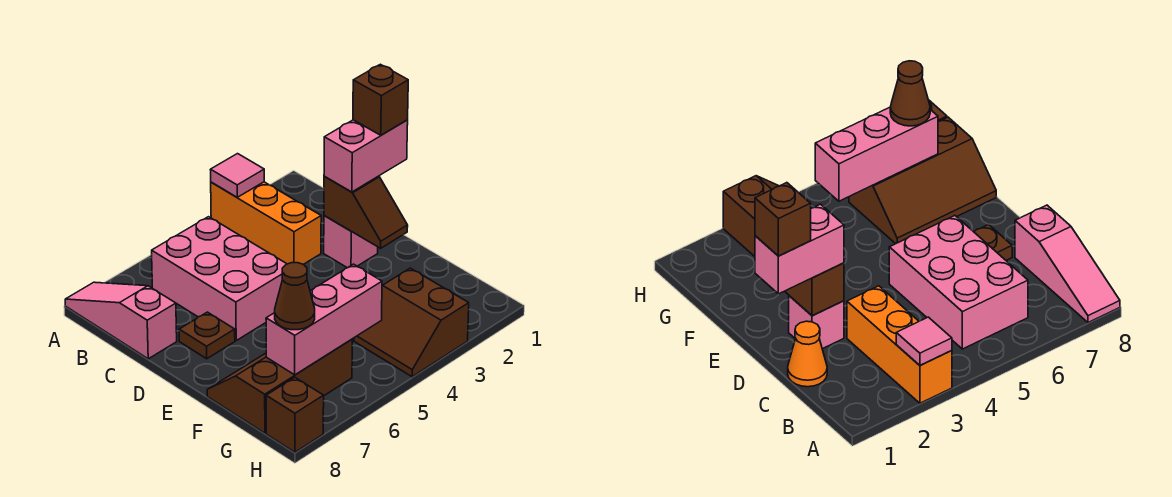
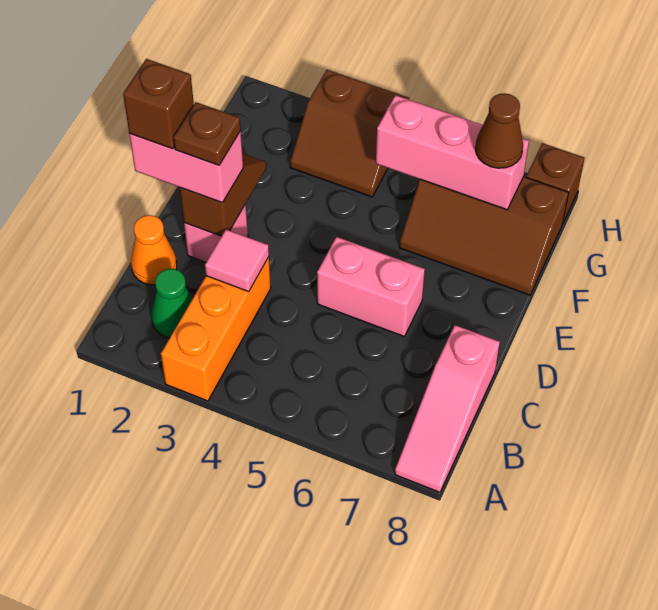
pink tile A3 level 2 -> pink tile C3 level 2
none -> green cone B2 level 1
pink brick B5:D6 level 1 -> pink brick D5:D6 level 1
brown plate D7 level 1 -> brown plate D2 level 4
brown slope G3:H4 level 1 top 3 -> brown slope G3:H4 level 1 top H

